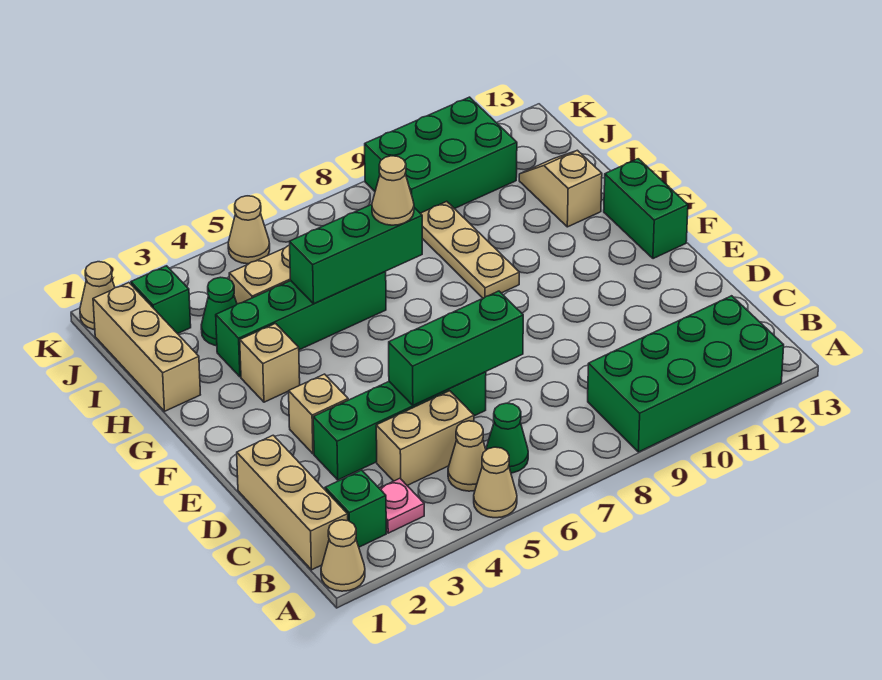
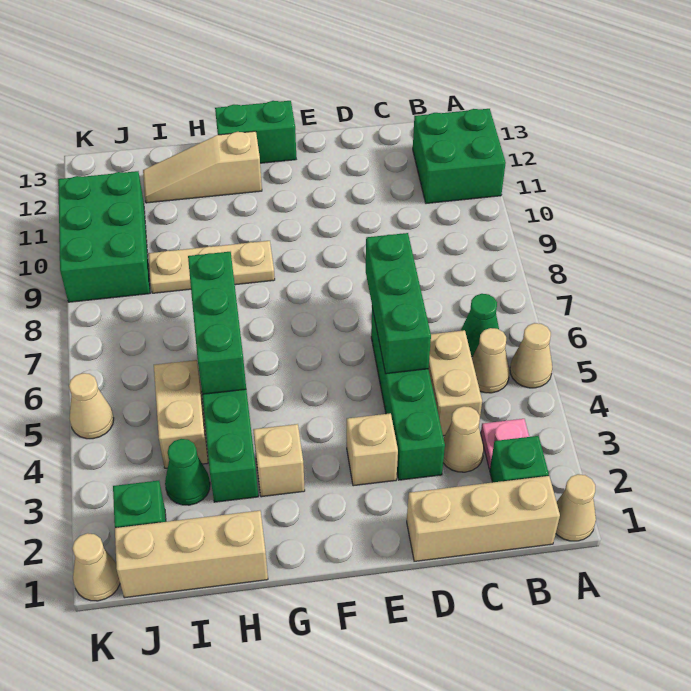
green brick A9:B12 level 1 -> green brick A11:B12 level 1
tan cone H7 level 3 -> tan cone C3 level 1
tan slope H12:I12 level 1 top H -> tan slope G12:I12 level 1 top G

